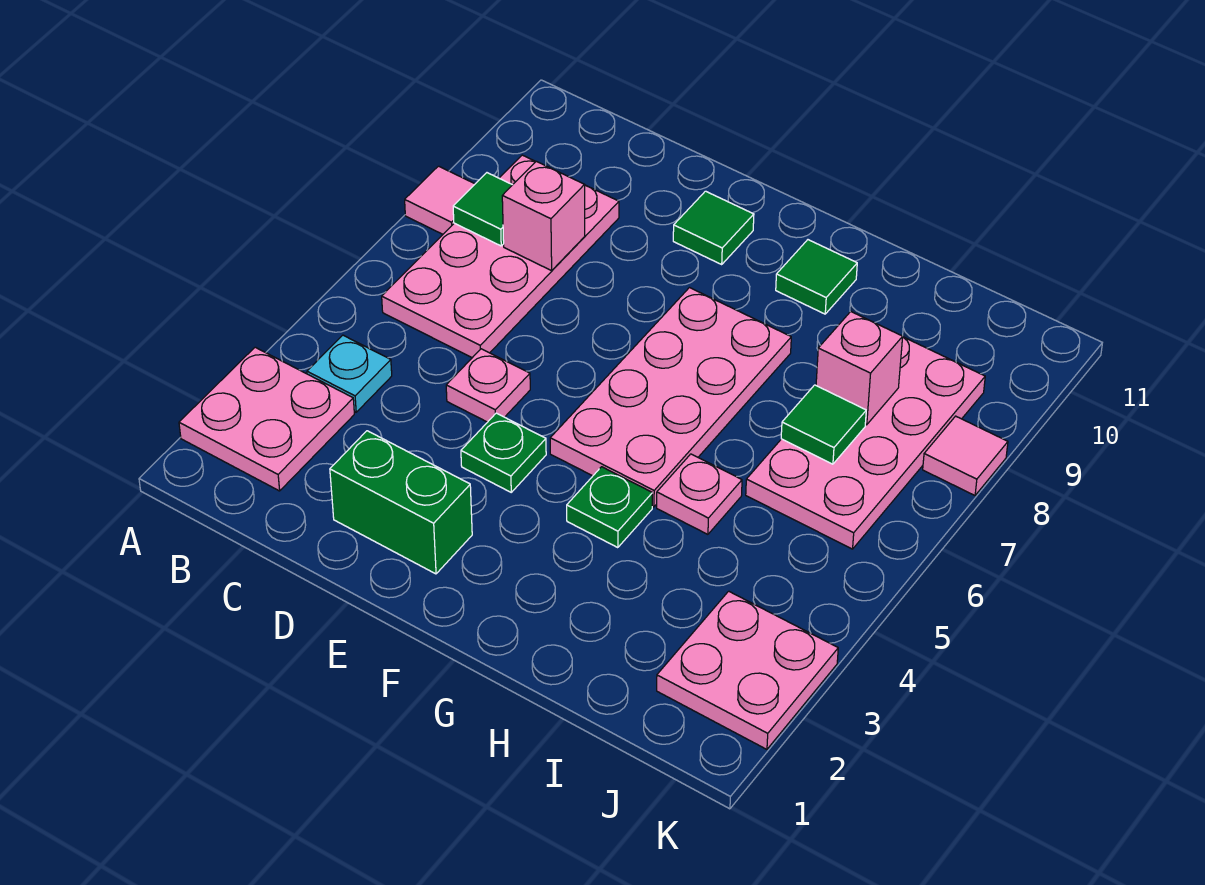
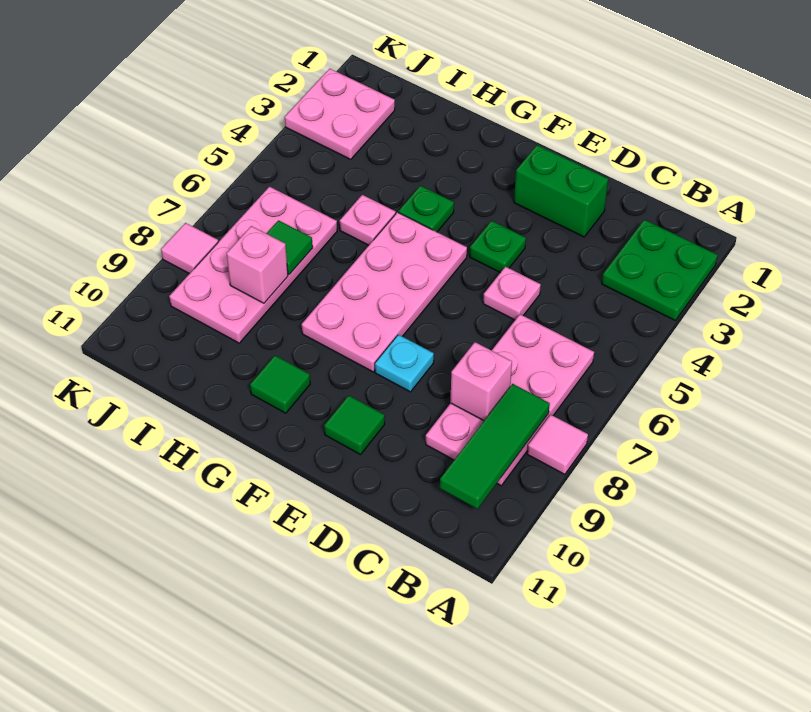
pink plate A2:B3 level 1 -> green plate A2:B3 level 1
cyan plate B4 level 1 -> cyan plate E8 level 1
green tile B8 level 2 -> green tile B8:B10 level 2

